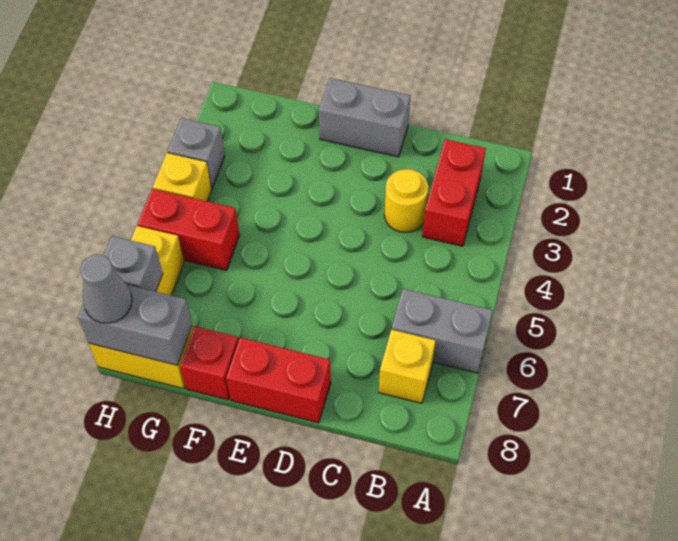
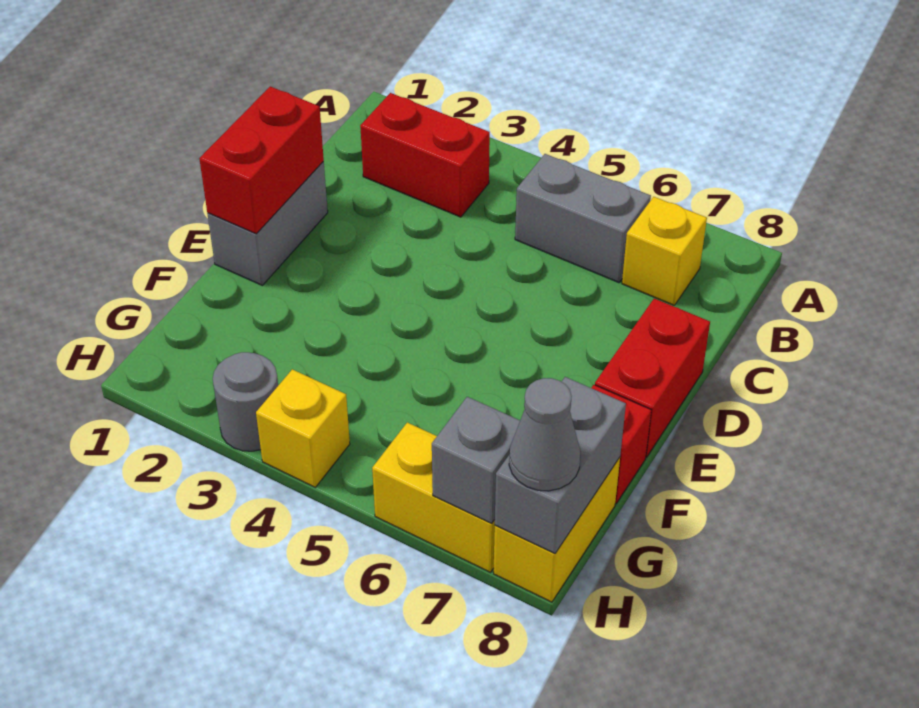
grey brick A6:B6 level 1 -> grey brick B5:B6 level 1
yellow round brick C3 level 1 -> none
red brick G5:H5 level 1 -> red brick D1:E1 level 2
grey brick H3 level 1 -> grey round brick H3 level 1

